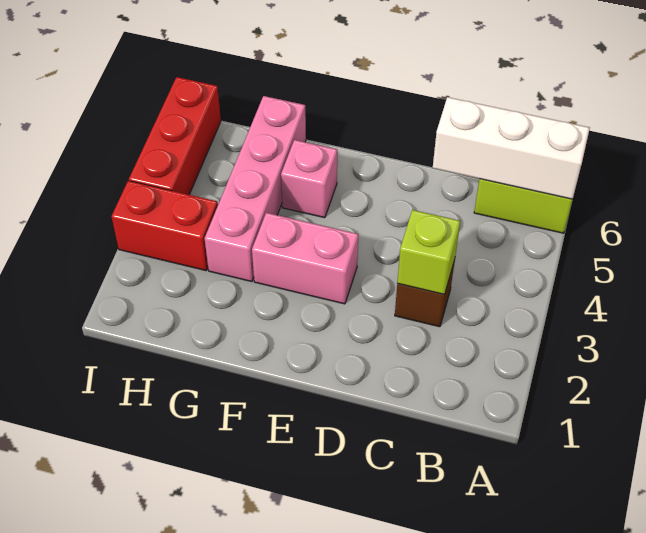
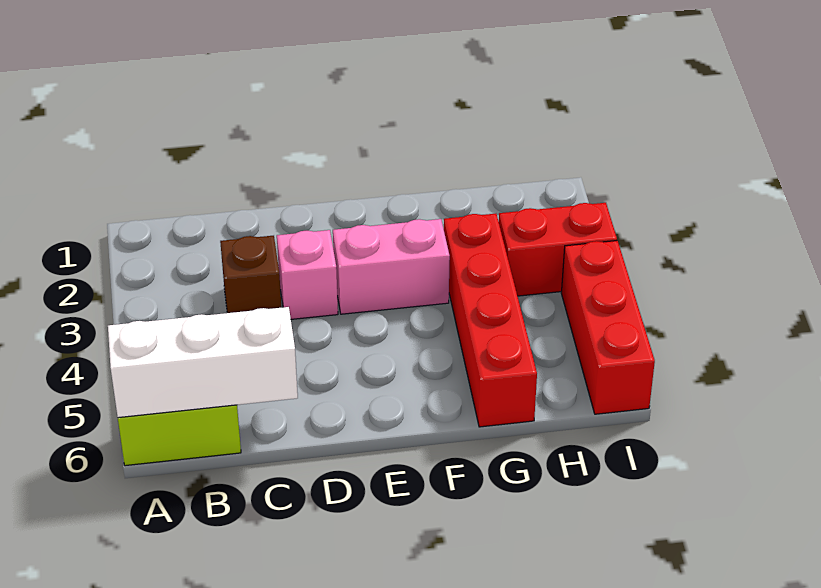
lime brick C3 level 2 -> none
pink brick F5 level 1 -> pink brick D3 level 1
pink brick G3:G6 level 1 -> red brick G3:G6 level 1

